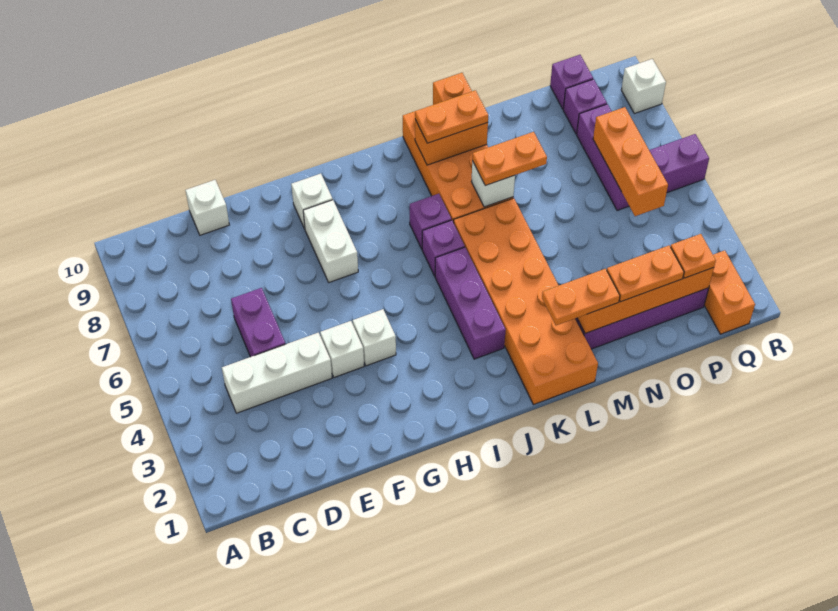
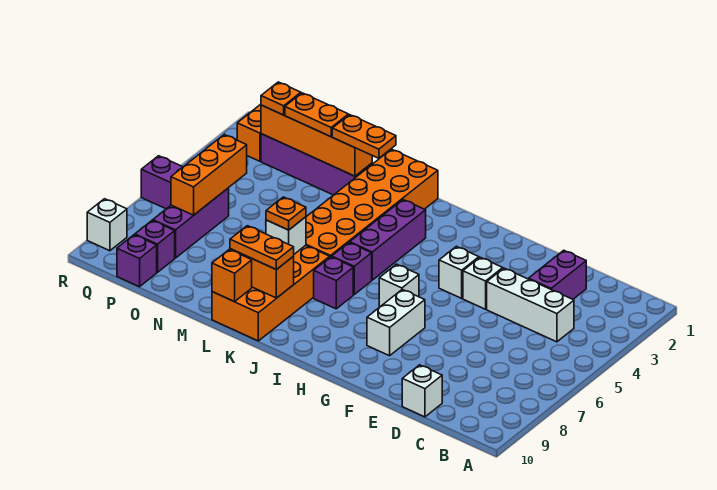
purple brick D5:D6 level 1 -> purple brick D2:D3 level 1
white brick G9 level 1 -> white brick H6 level 1
orange plate L7:M7 level 3 -> orange plate L7 level 3

